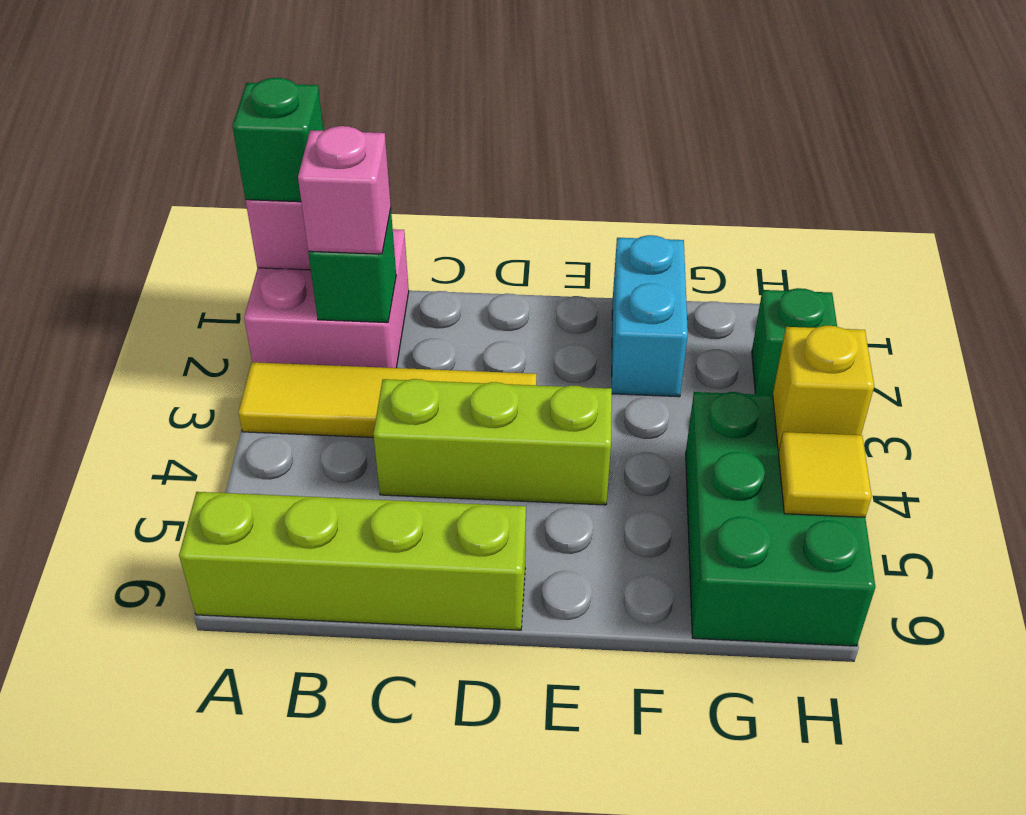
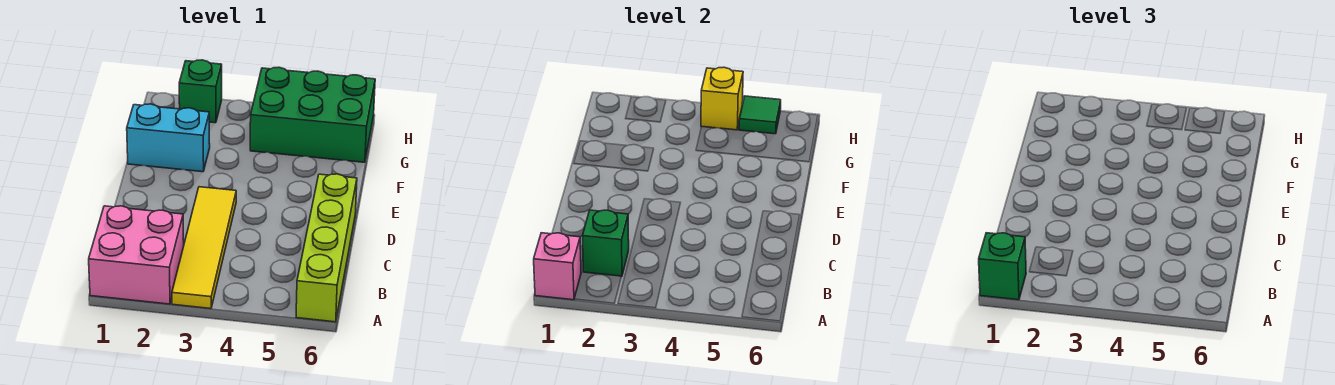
pink brick B2 level 3 -> none
lime brick C4:E4 level 1 -> none
yellow tile H5 level 2 -> green tile H5 level 2

